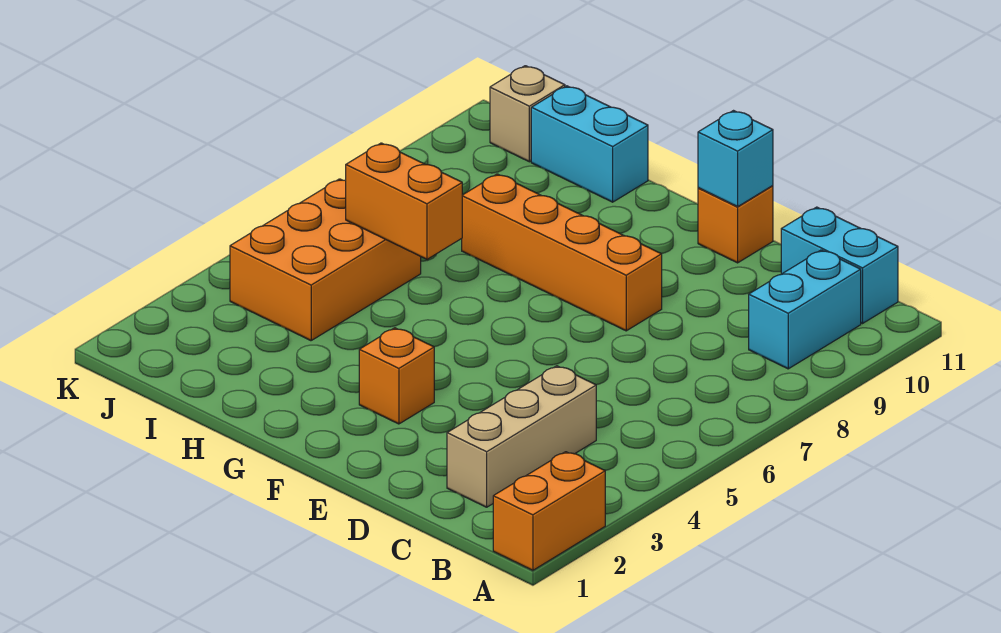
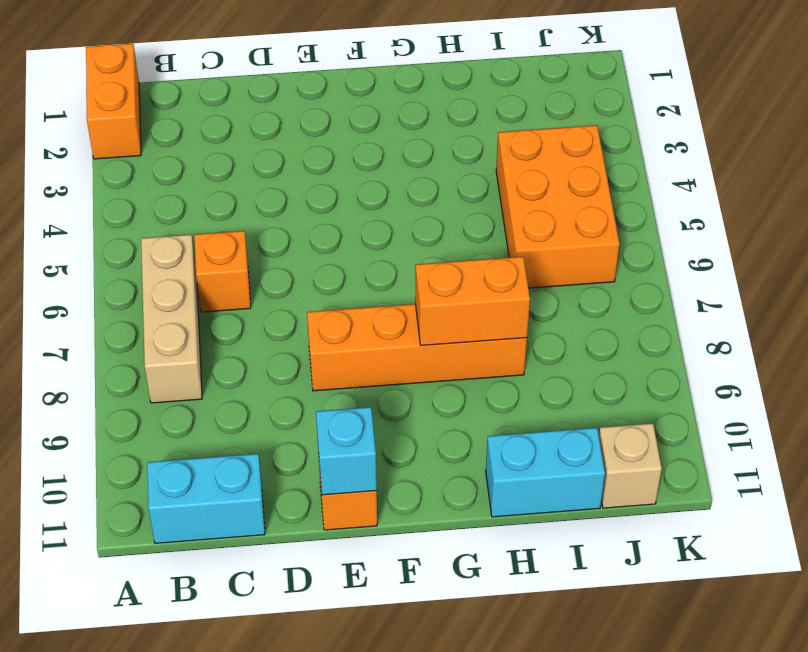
cyan brick B9:B10 level 1 -> none
tan brick C2:C4 level 1 -> tan brick B6:B8 level 1
orange brick F3 level 1 -> orange brick C6 level 1
orange brick H6:I6 level 2 -> orange brick G8:H8 level 2

